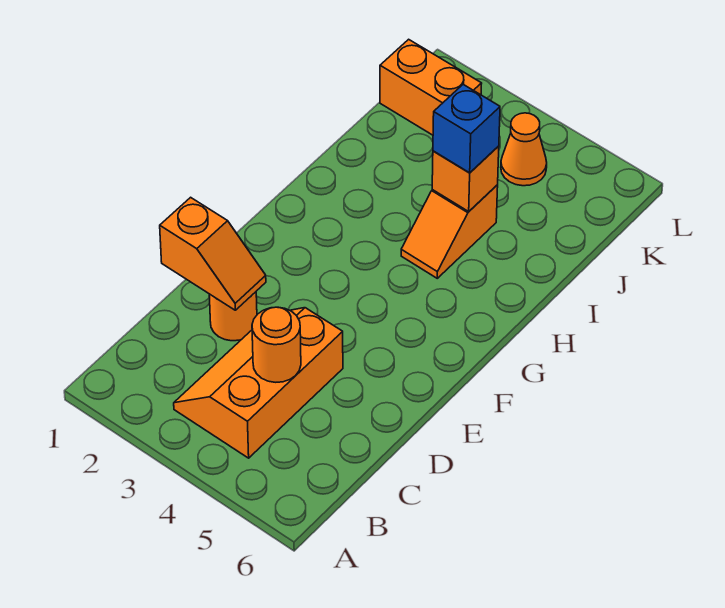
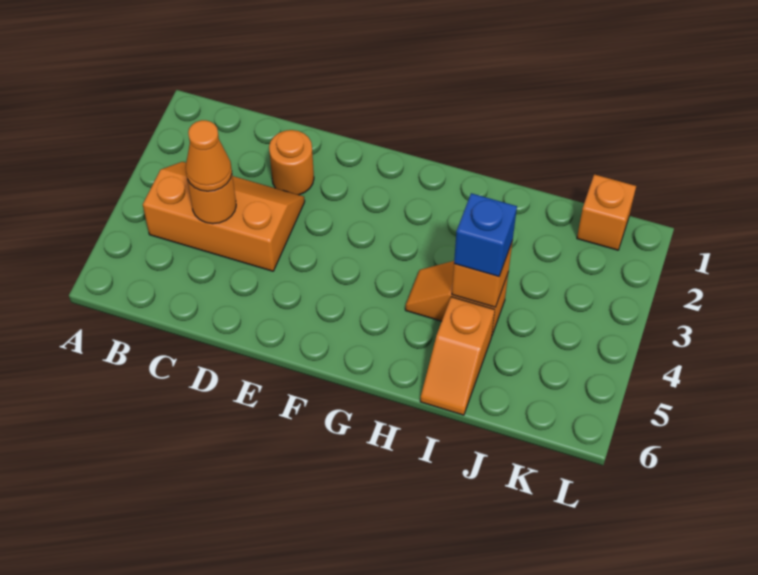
orange slope D1:D2 level 2 top 1 -> orange slope I5:I6 level 1 top 5
orange brick K1:K2 level 1 -> orange brick K1 level 1
orange cone K4 level 1 -> orange cone C4 level 3

